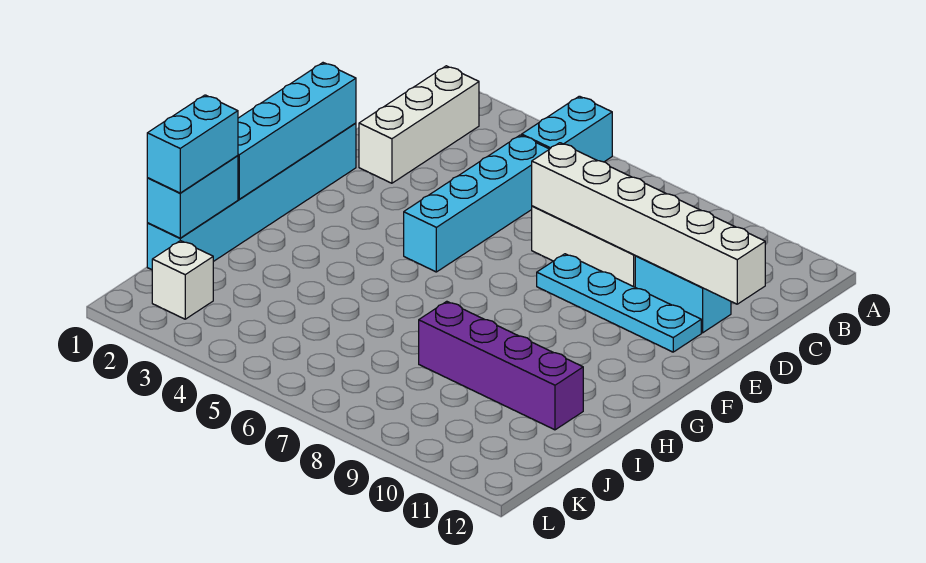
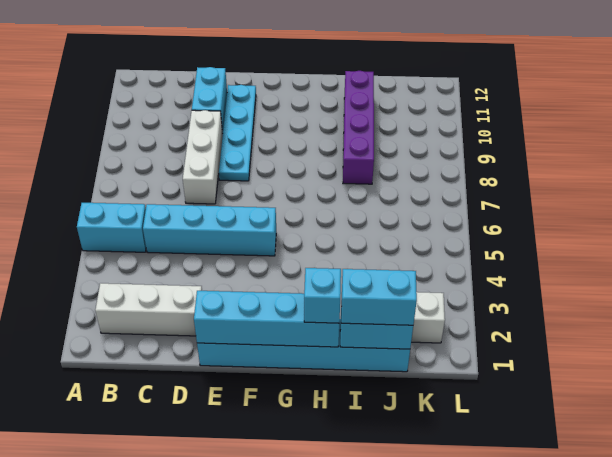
white brick D7:D12 level 2 -> none
none -> cyan brick H1 level 3

